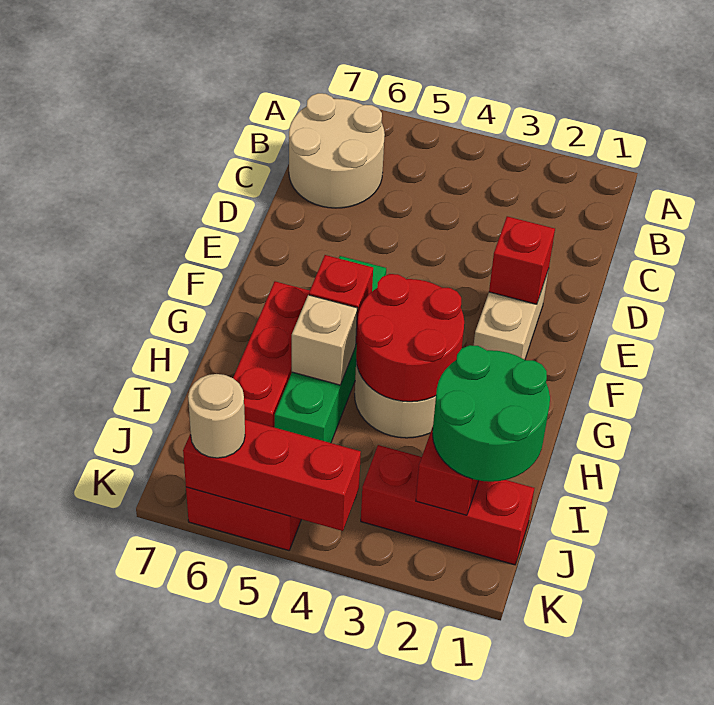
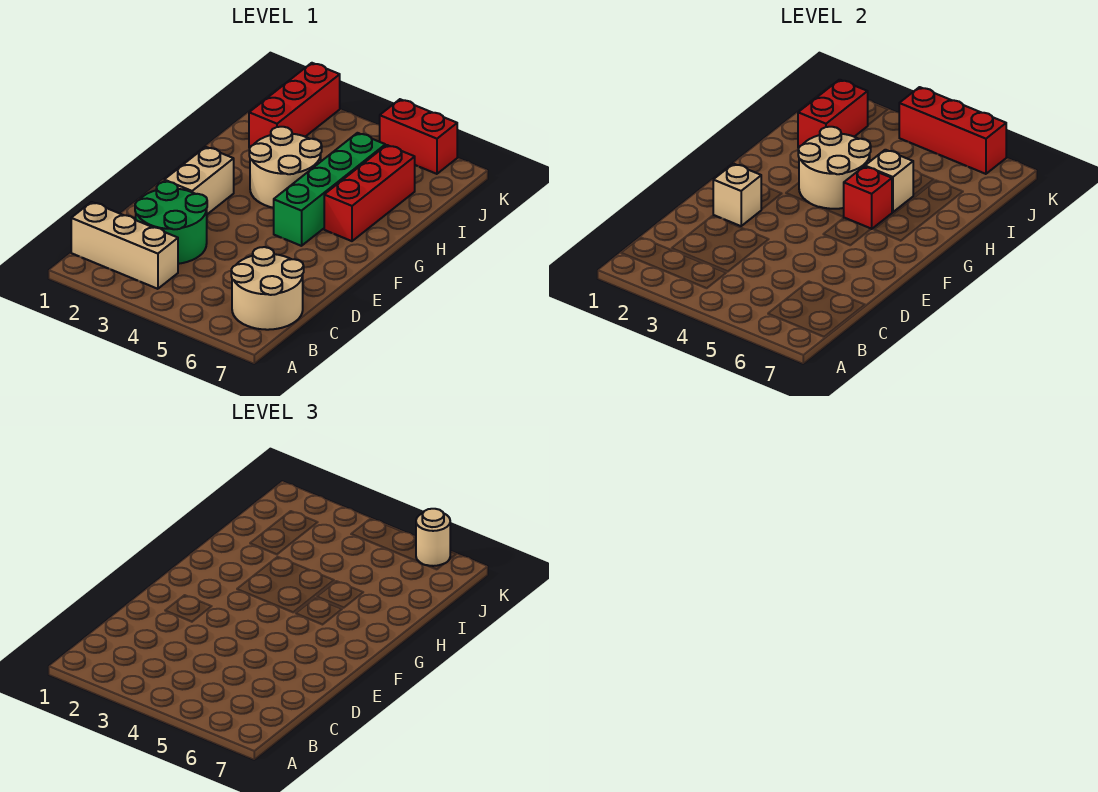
none -> tan brick B1:B3 level 1
red brick E2 level 2 -> tan brick E2 level 2
red round brick G3:H4 level 2 -> tan round brick G3:H4 level 2
green round brick I1:J2 level 3 -> green round brick C2:D3 level 1
red brick J1:J3 level 1 -> red brick I2:K2 level 1

